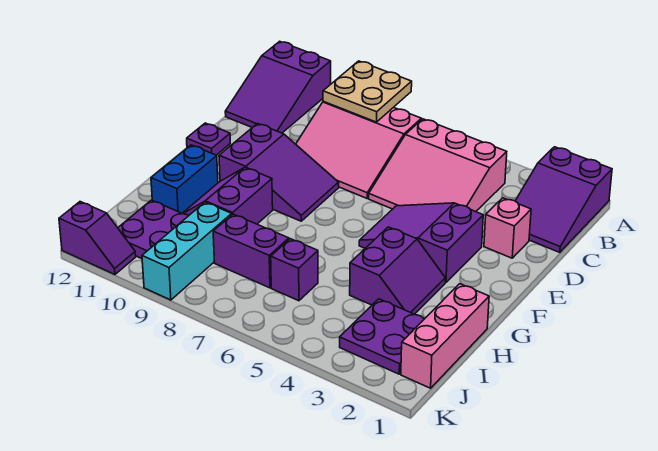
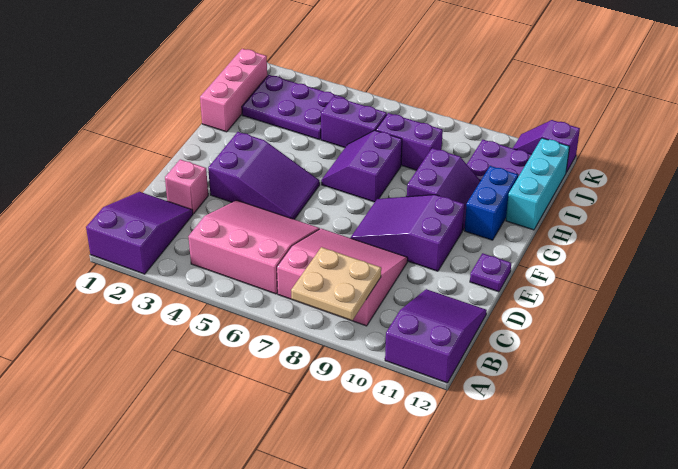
purple slope G3:H4 level 1 top 4 -> purple slope G6:H7 level 1 top 7
purple plate I2:J3 level 1 -> purple plate I2:J4 level 1
purple brick I6 level 1 -> purple brick I5:I6 level 1
cyan brick I9:K9 level 1 -> cyan brick H12:J12 level 1

